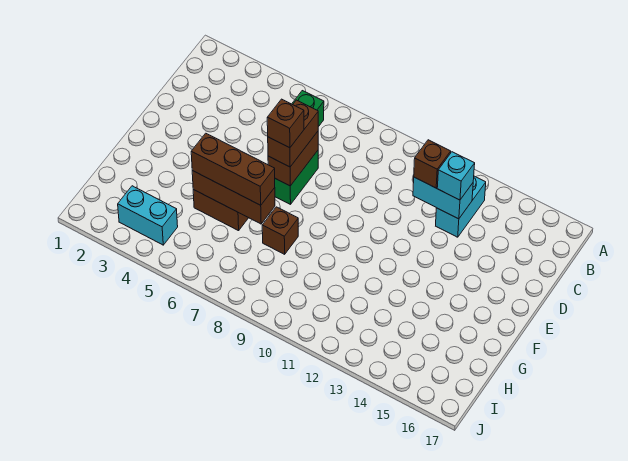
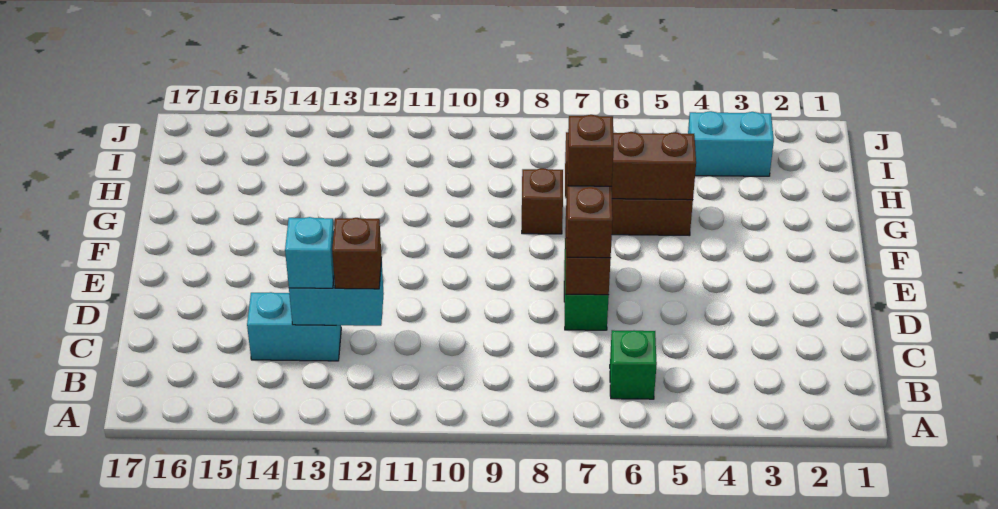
cyan brick B13:C13 level 1 -> cyan brick C13:C14 level 1
brown brick G5:G7 level 3 -> none

